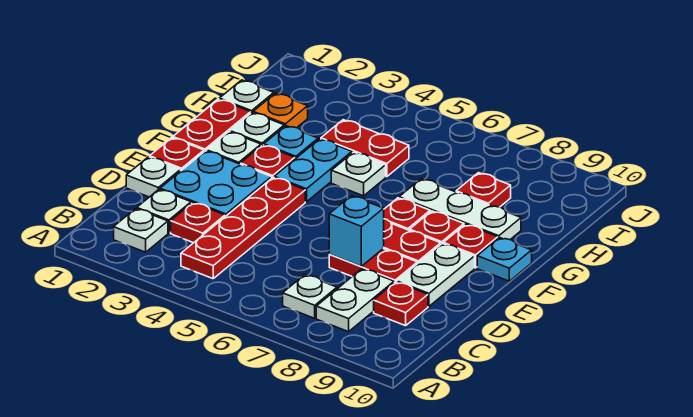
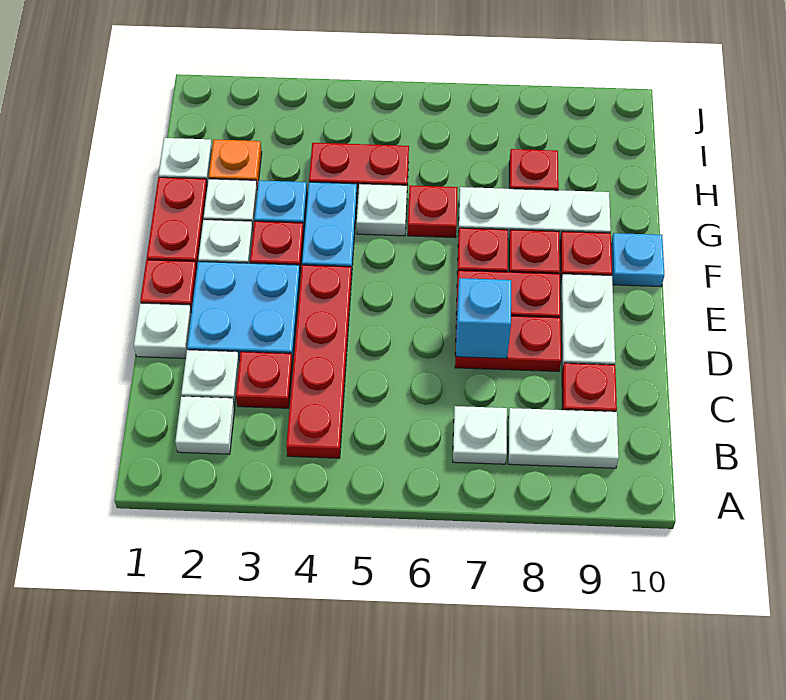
white plate B8:C8 level 1 -> white plate B8:B9 level 1
none -> red plate G6 level 1

